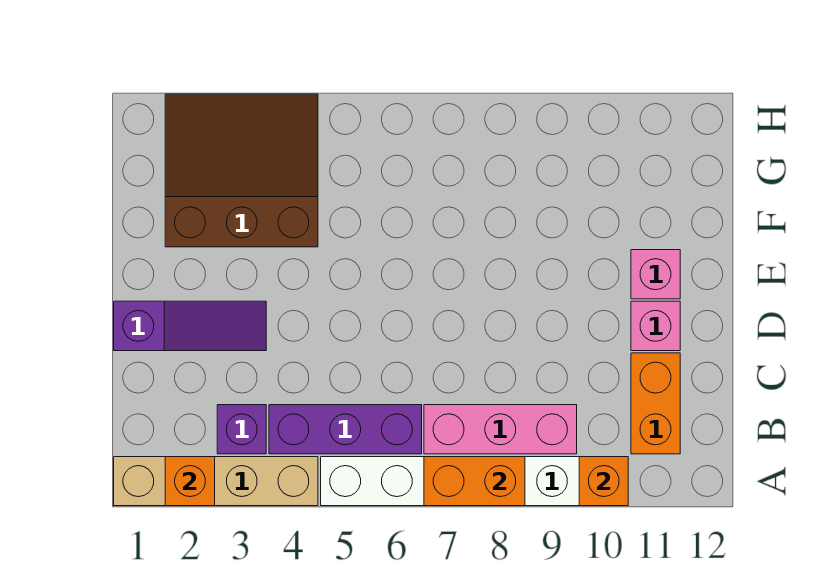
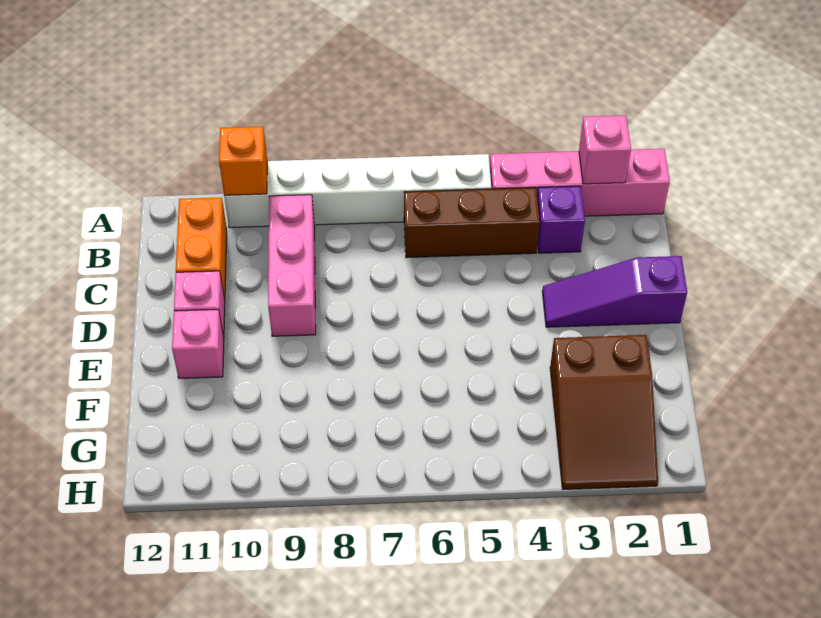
tan brick A1:A4 level 1 -> pink brick A1:A4 level 1
orange brick A2 level 2 -> pink brick A2 level 2
orange brick A7:A8 level 2 -> none
purple brick B4:B6 level 1 -> brown brick B4:B6 level 1
pink brick B7:B9 level 1 -> pink brick B9:D9 level 1
brown slope F2:H4 level 1 top F -> brown slope F2:H3 level 1 top F

